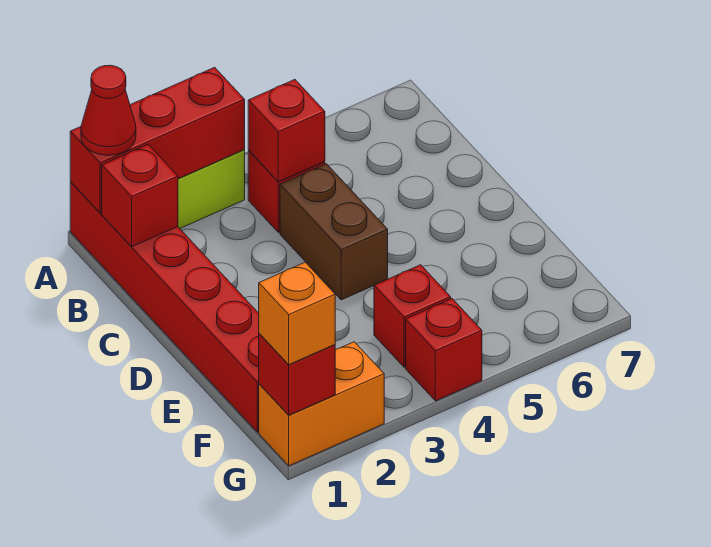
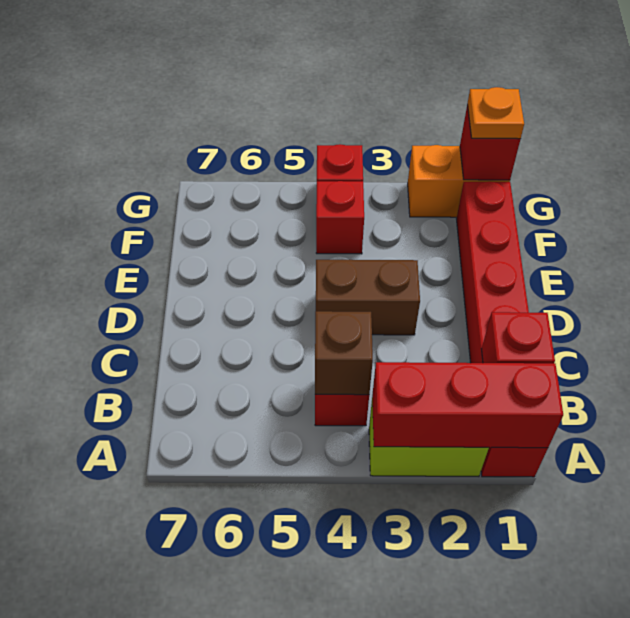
red cone A1 level 3 -> none
red brick B4 level 2 -> brown brick B4 level 2
brown brick C4:D4 level 1 -> brown brick D3:D4 level 1
orange brick G1 level 3 -> orange plate G1 level 3

